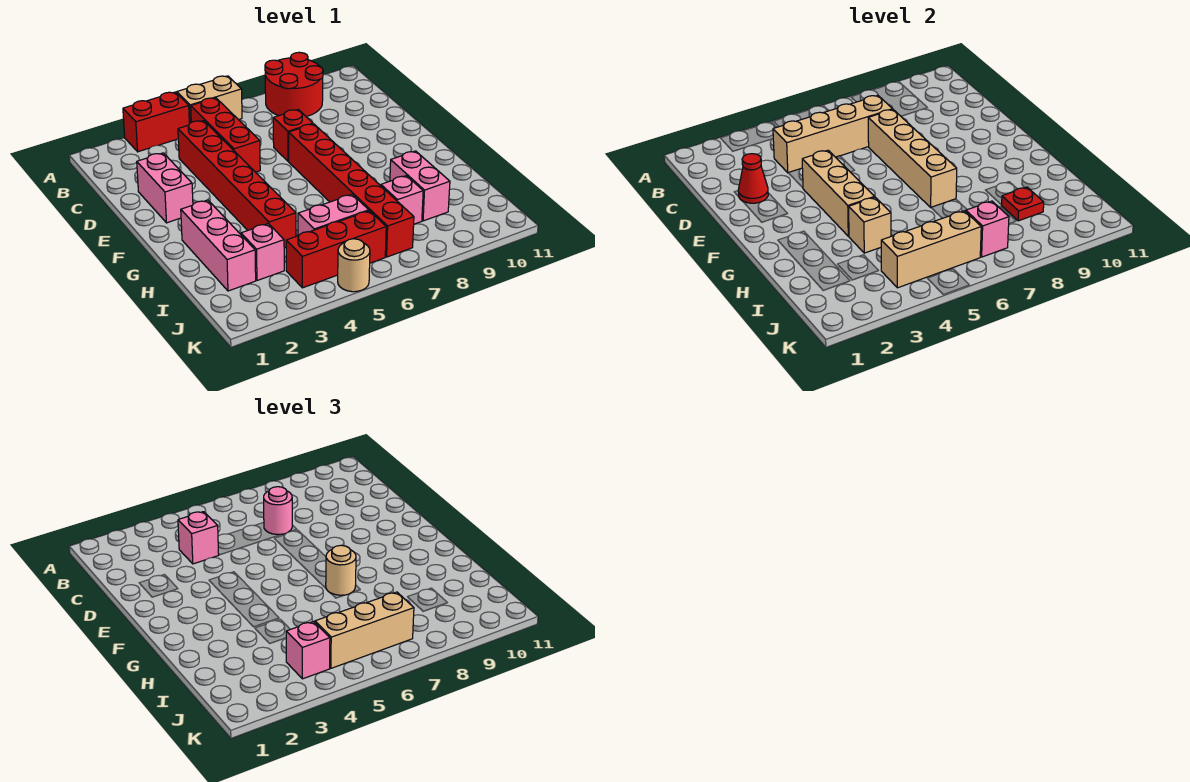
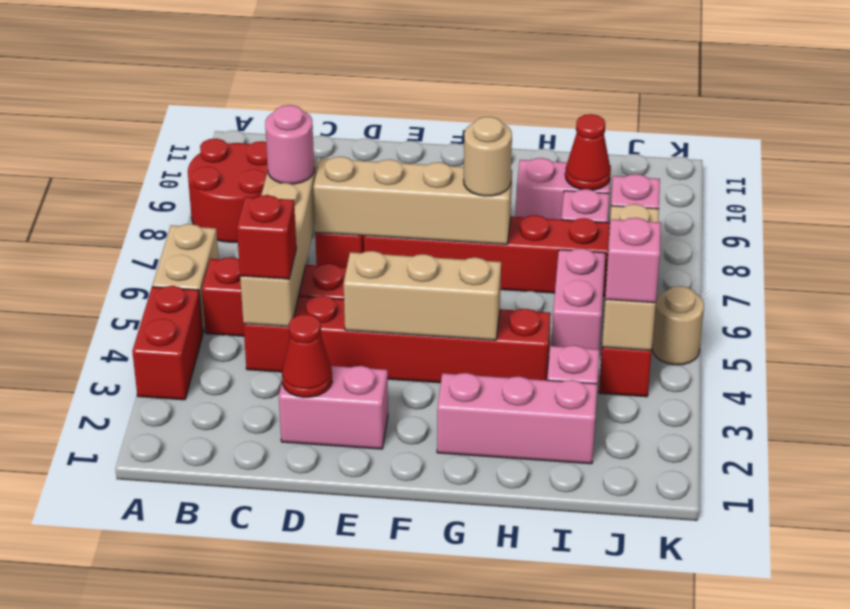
pink brick C4 level 3 -> red brick C4 level 3
tan brick H4 level 2 -> none
red plate I9 level 2 -> red cone I9 level 2
tan brick J5:J7 level 3 -> none

